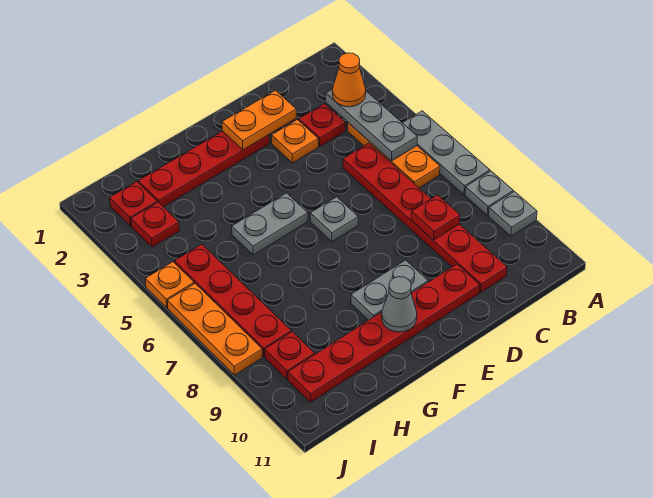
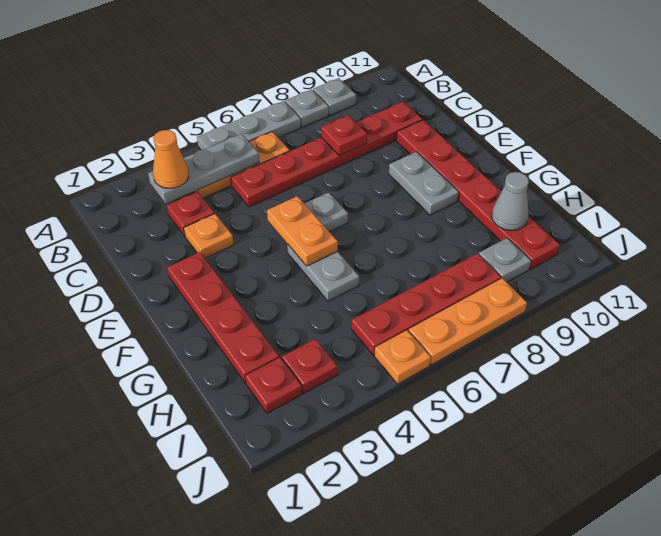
orange plate D2:E2 level 2 -> orange plate E5:F5 level 2
grey cone F10 level 2 -> grey cone H10 level 2
red plate I9 level 1 -> grey plate I9 level 1

